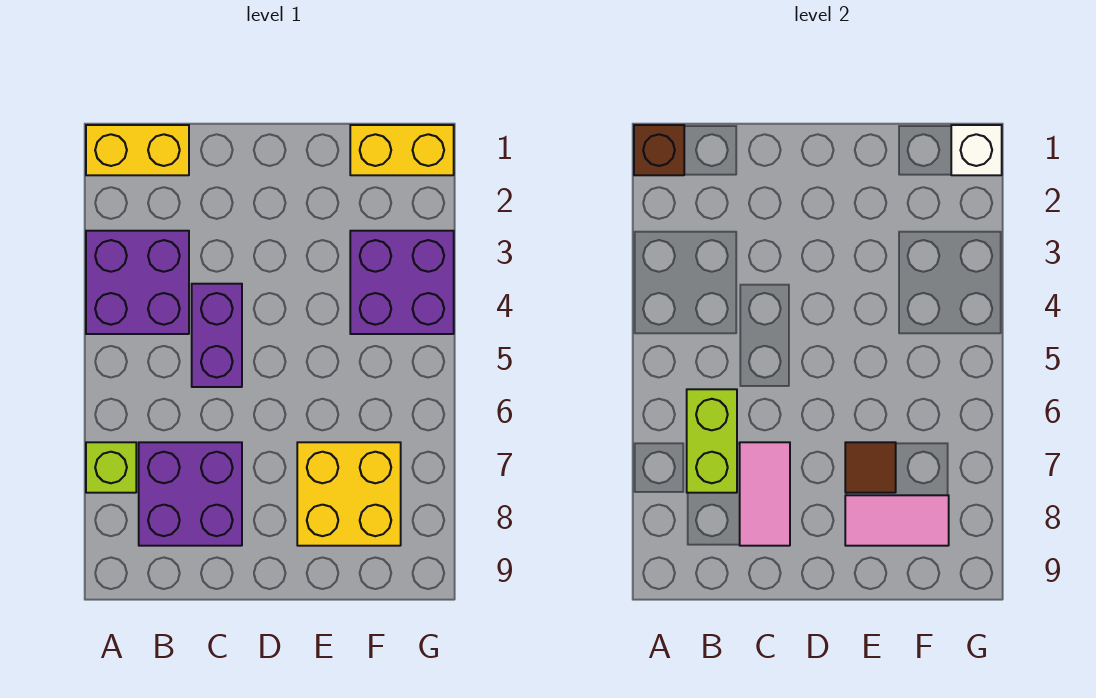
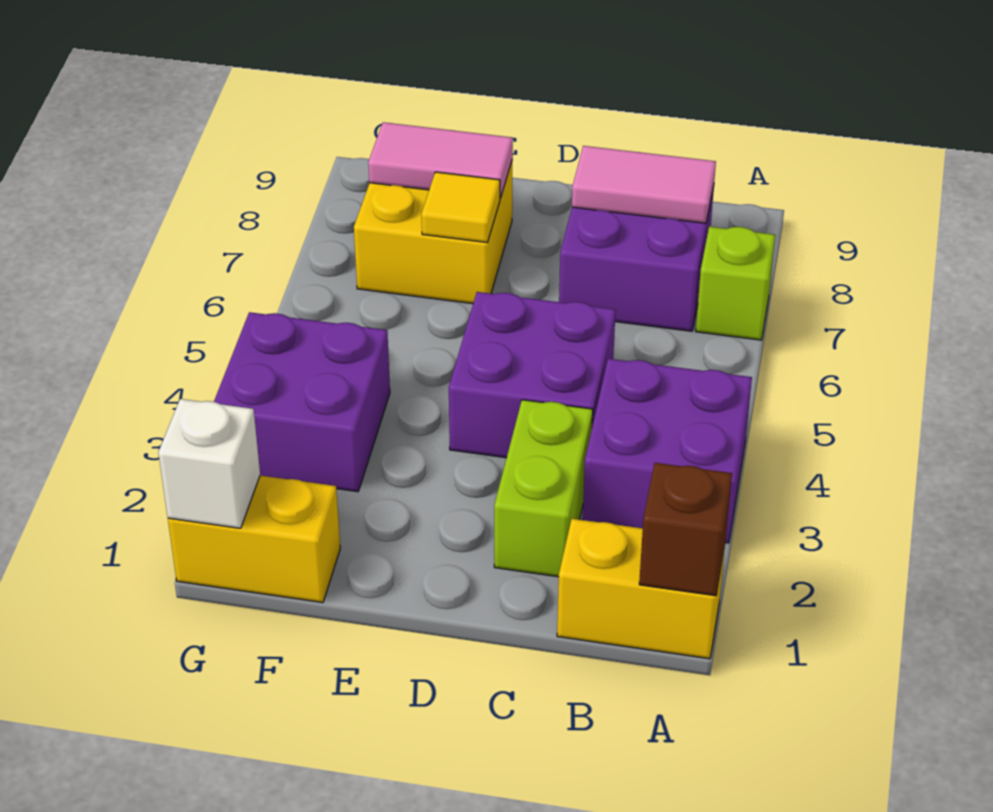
lime brick B6:B7 level 2 -> lime brick C2:C3 level 1
purple brick C4:C5 level 1 -> purple brick C4:D5 level 1
pink tile C7:C8 level 2 -> pink tile B8:C8 level 2
brown tile E7 level 2 -> yellow tile E7 level 2

